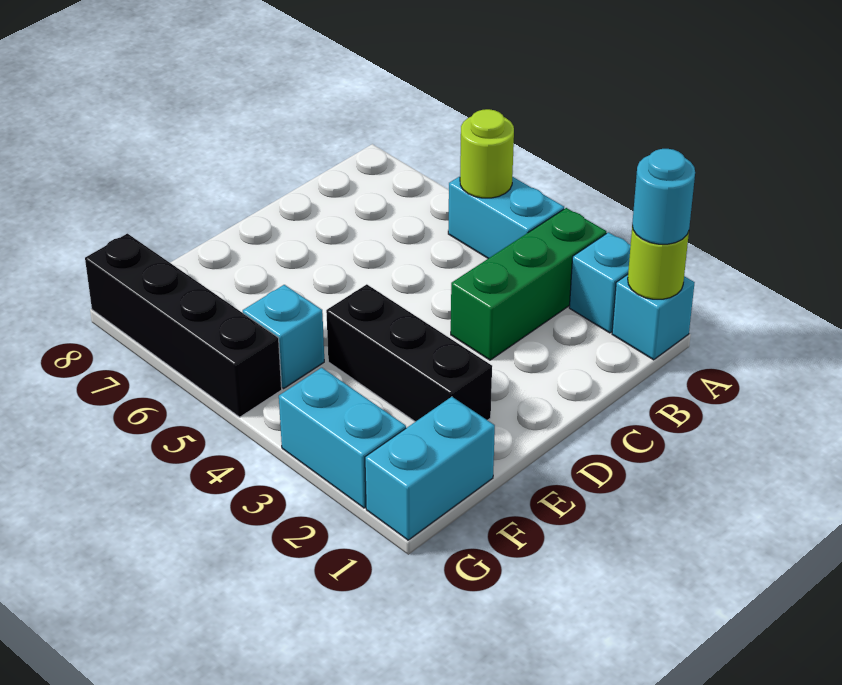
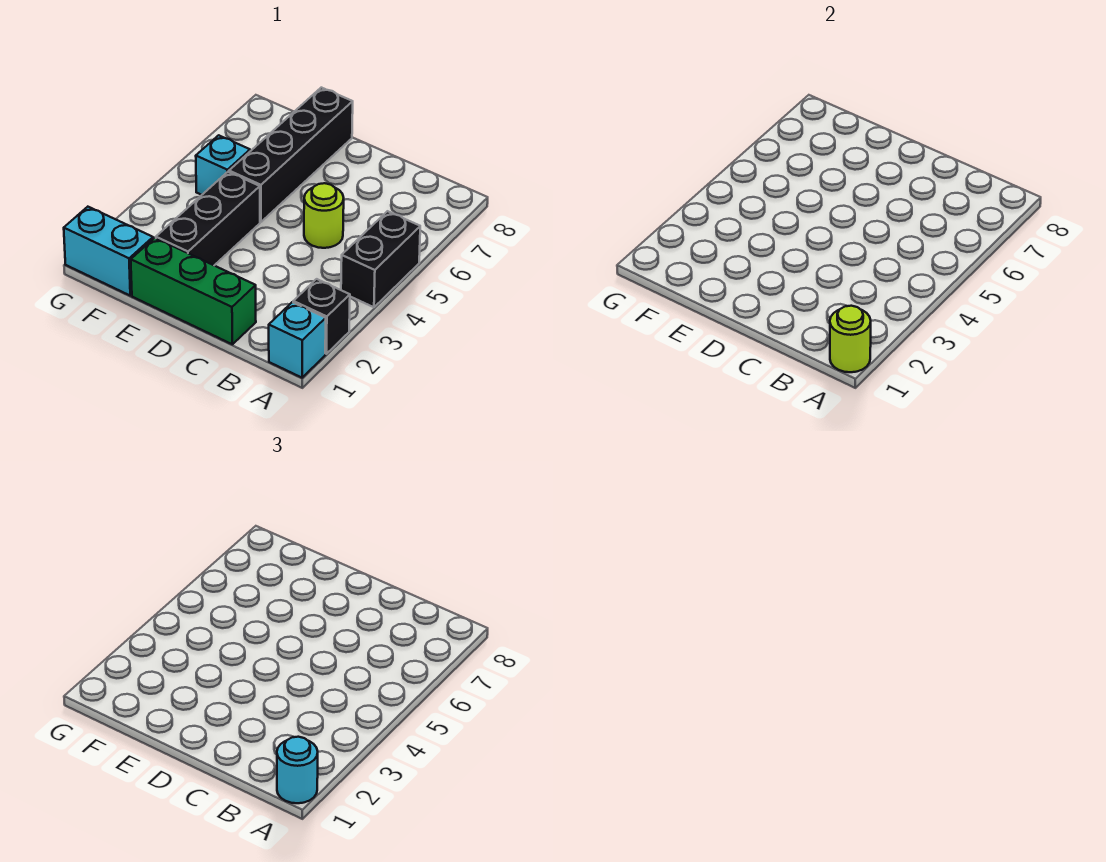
cyan brick A2 level 1 -> black brick A2 level 1
green brick A3:C3 level 1 -> green brick C1:E1 level 1
cyan brick A4:A5 level 1 -> black brick A4:A5 level 1
lime round brick A5 level 2 -> lime round brick C5 level 1
cyan brick G2:G3 level 1 -> none
black brick G5:G8 level 1 -> black brick E5:E8 level 1

